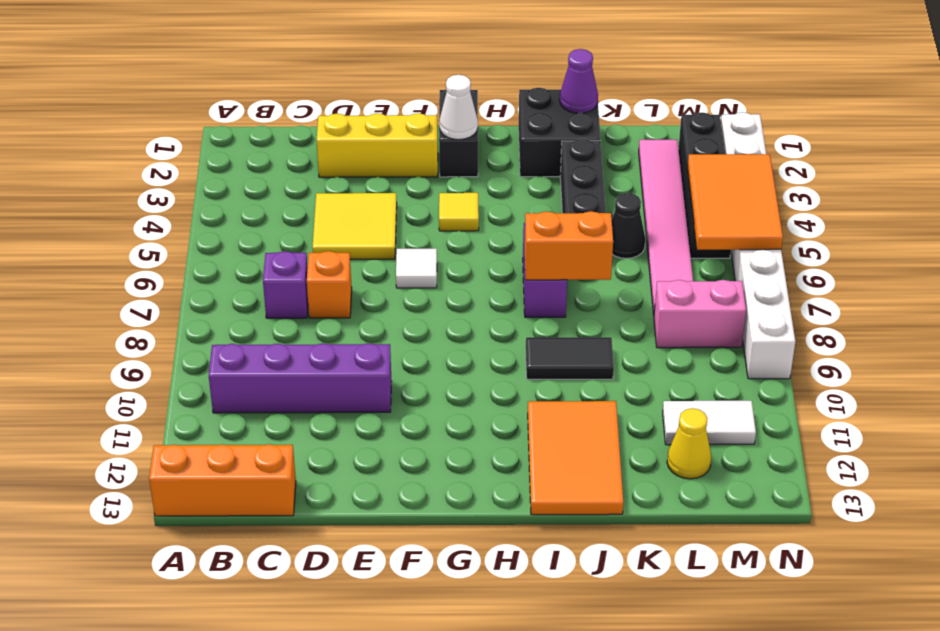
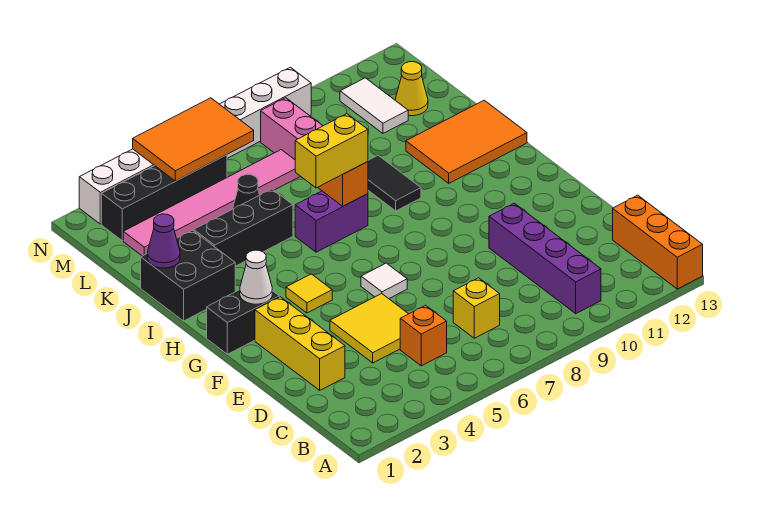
purple brick C7 level 1 -> yellow brick C7 level 1
orange brick D7 level 1 -> orange brick C5 level 1
none -> yellow brick I6:I7 level 3

